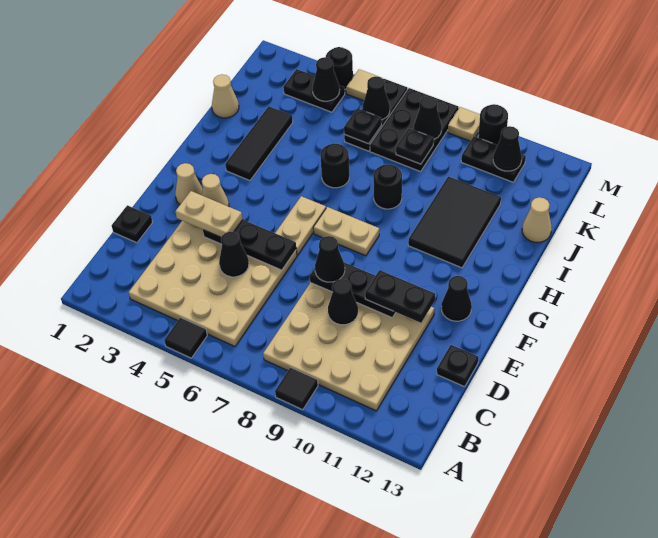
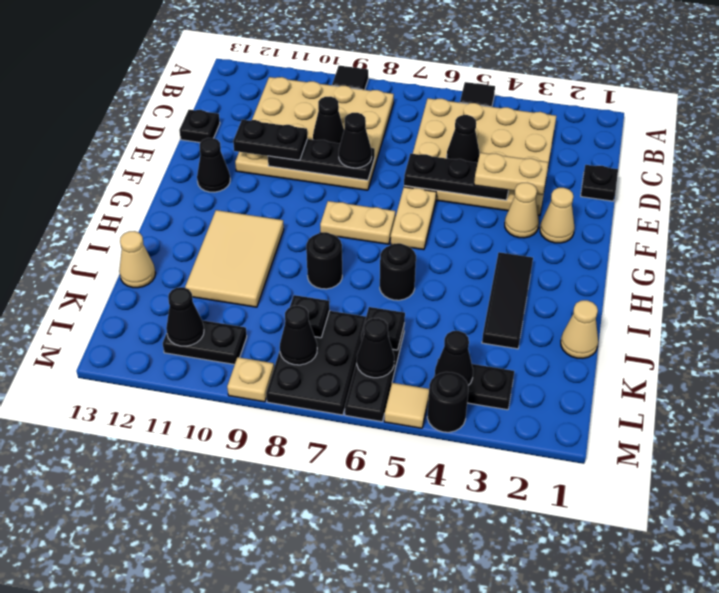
black tile H10:J11 level 1 -> tan tile H10:J11 level 1
black round brick M10 level 1 -> none

